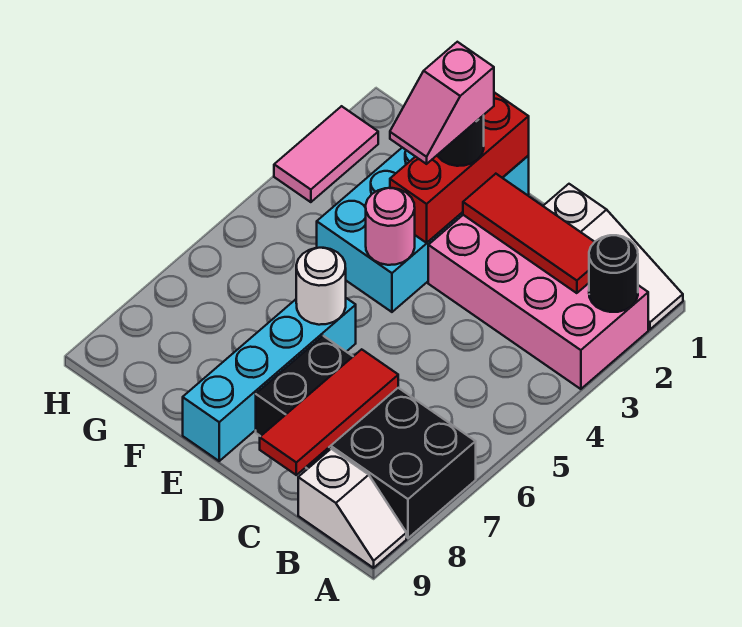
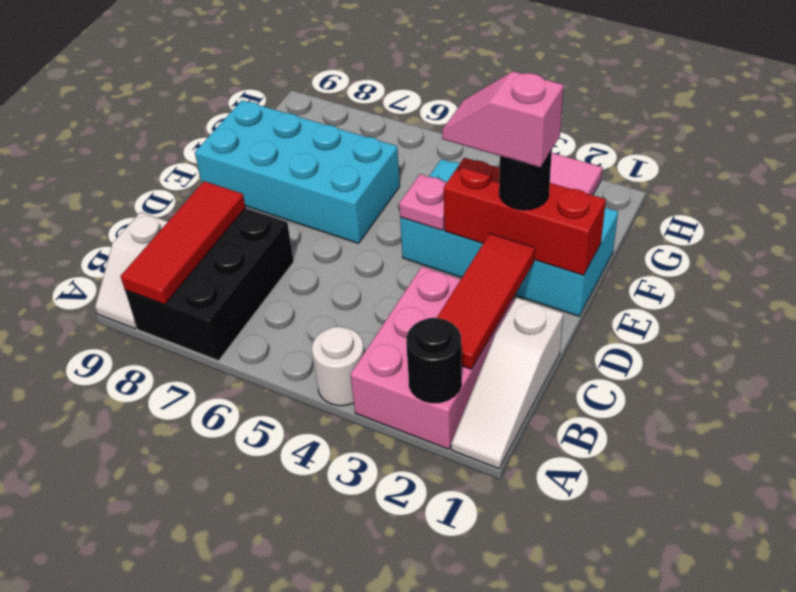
pink brick A2:D3 level 1 -> pink brick A2:C3 level 1
black brick A7:D8 level 1 -> black brick A7:C8 level 1
red tile C7:C9 level 2 -> red tile A8:C8 level 2
pink round brick E4 level 2 -> pink plate E4 level 2
cyan brick E6:E9 level 1 -> cyan brick E6:F9 level 1
white round brick E6 level 2 -> white round brick A4 level 1

